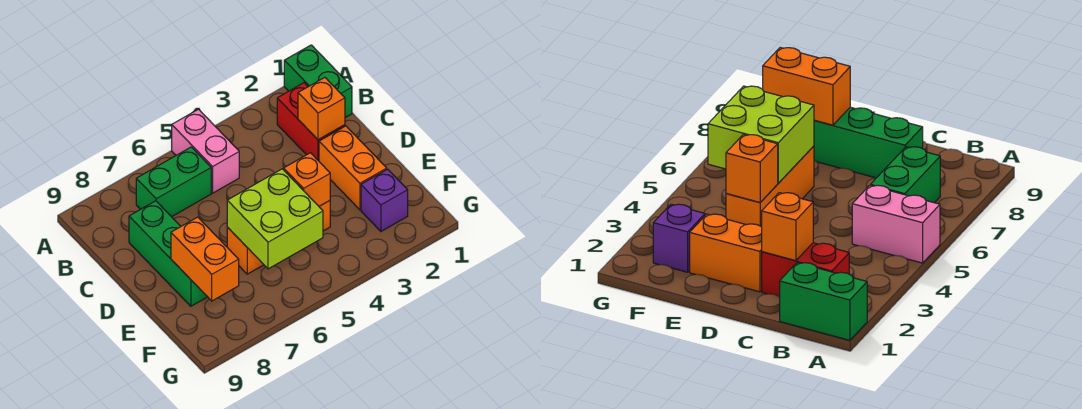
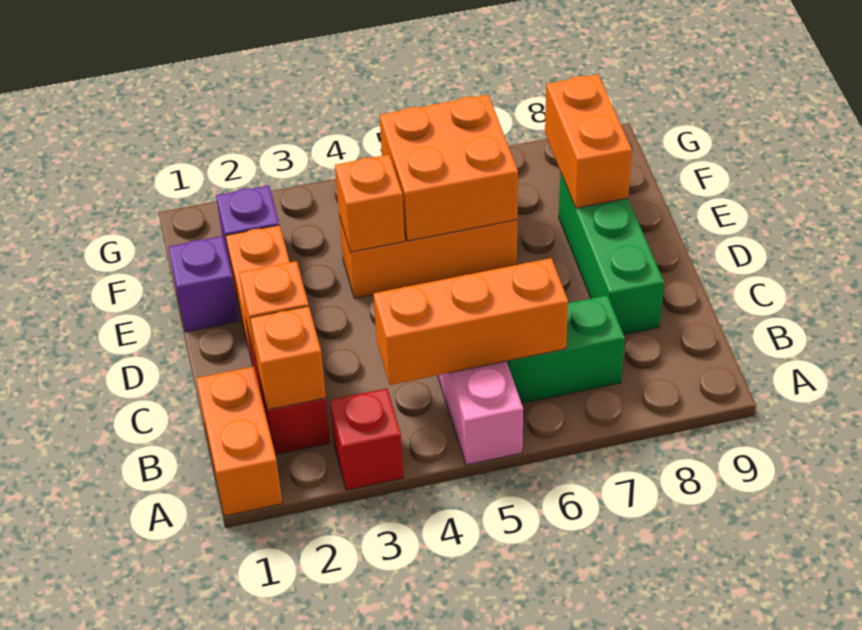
green brick A1:B1 level 1 -> orange brick A1:B1 level 1
none -> red brick A3 level 1
none -> orange brick B2 level 2
none -> orange brick B4:B6 level 2
none -> purple brick E1 level 1
lime brick E5:F6 level 2 -> orange brick E5:F6 level 2

